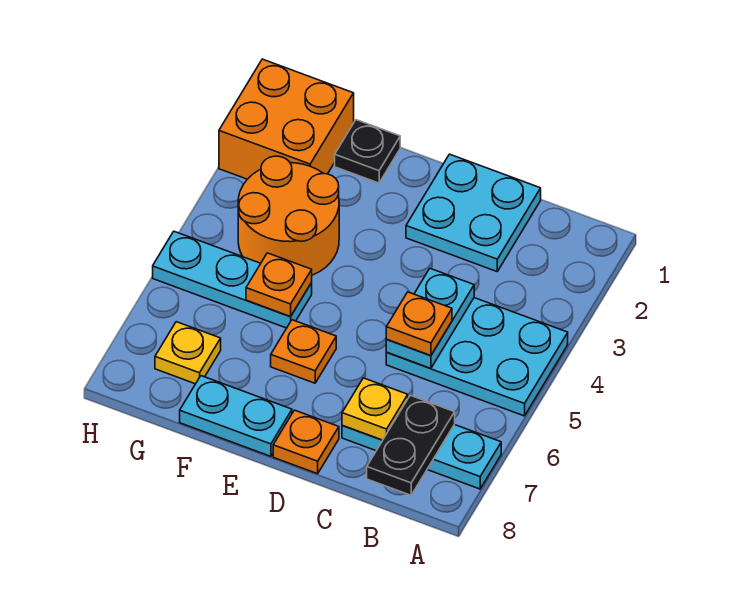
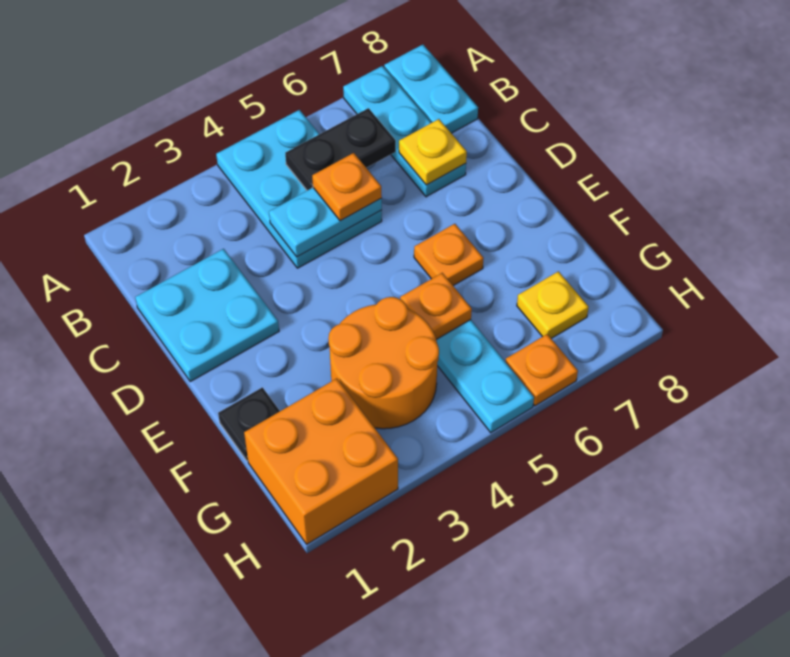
black plate B7:B8 level 2 -> black plate B5:B6 level 2
orange plate D8 level 1 -> orange plate H6 level 1
cyan plate E8:F8 level 1 -> cyan plate A8:B8 level 1

